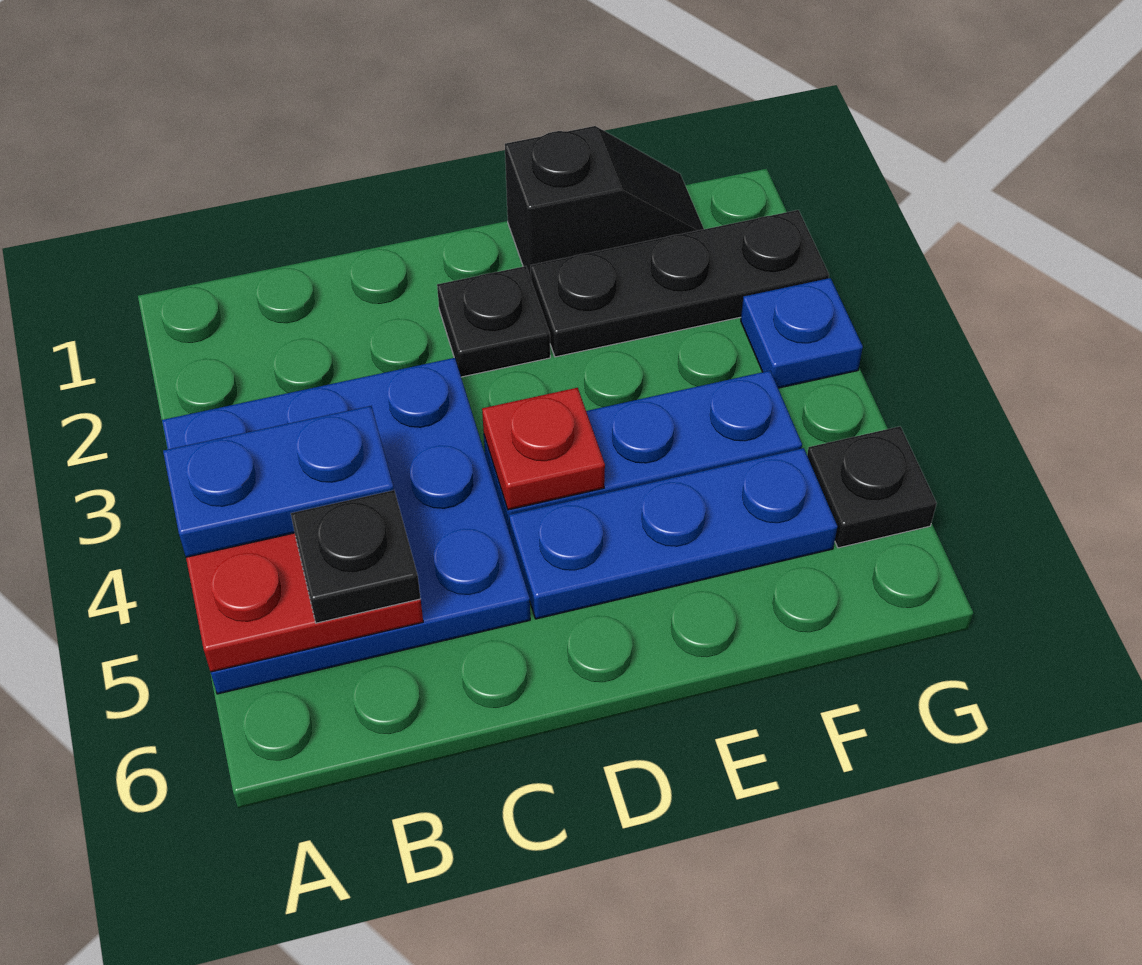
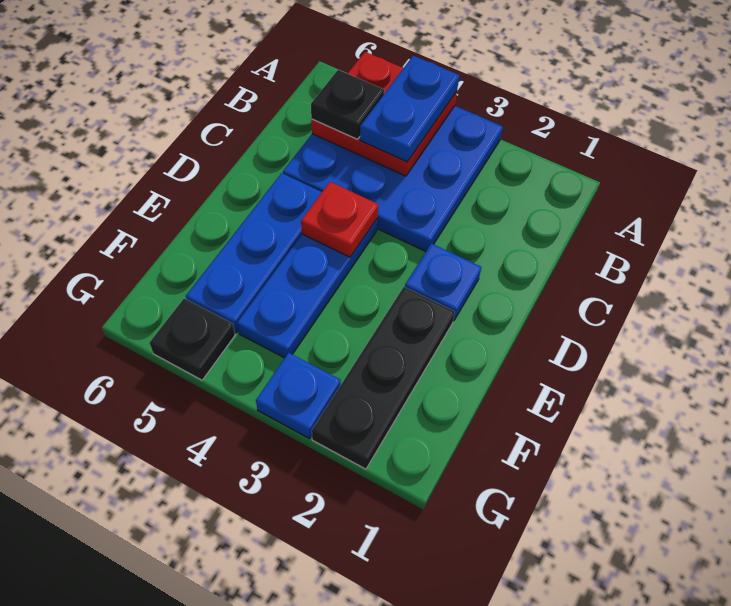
black plate D2 level 1 -> blue plate D2 level 1
black slope E1:F1 level 1 top E -> none

